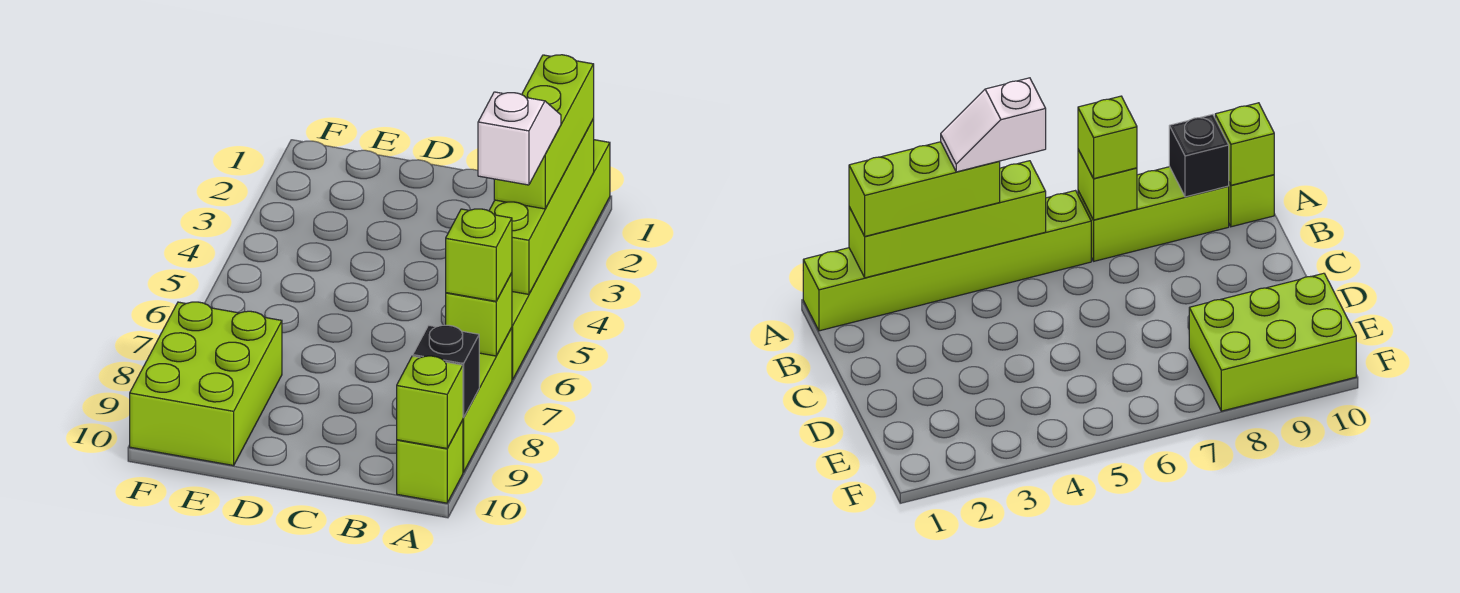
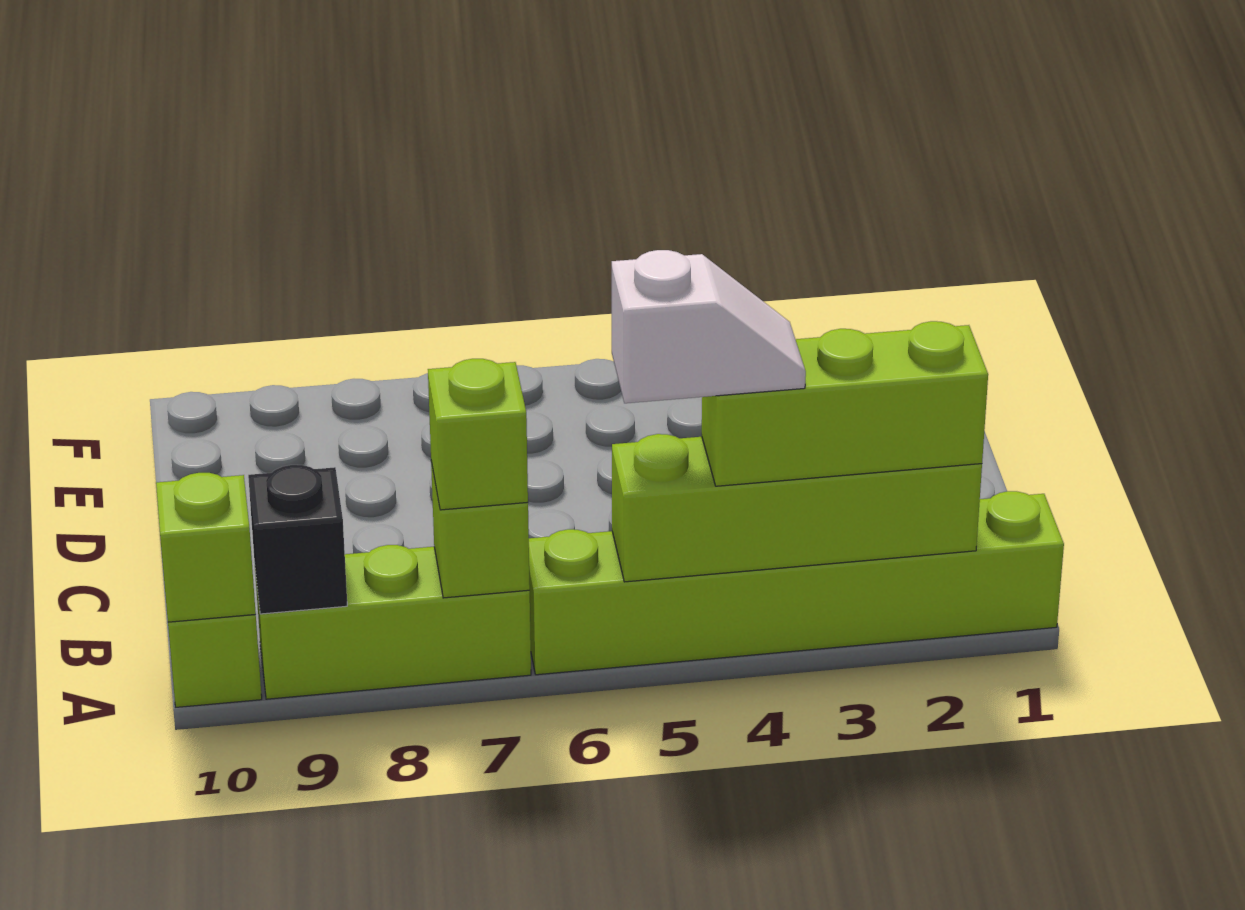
lime brick E8:F10 level 1 -> none

